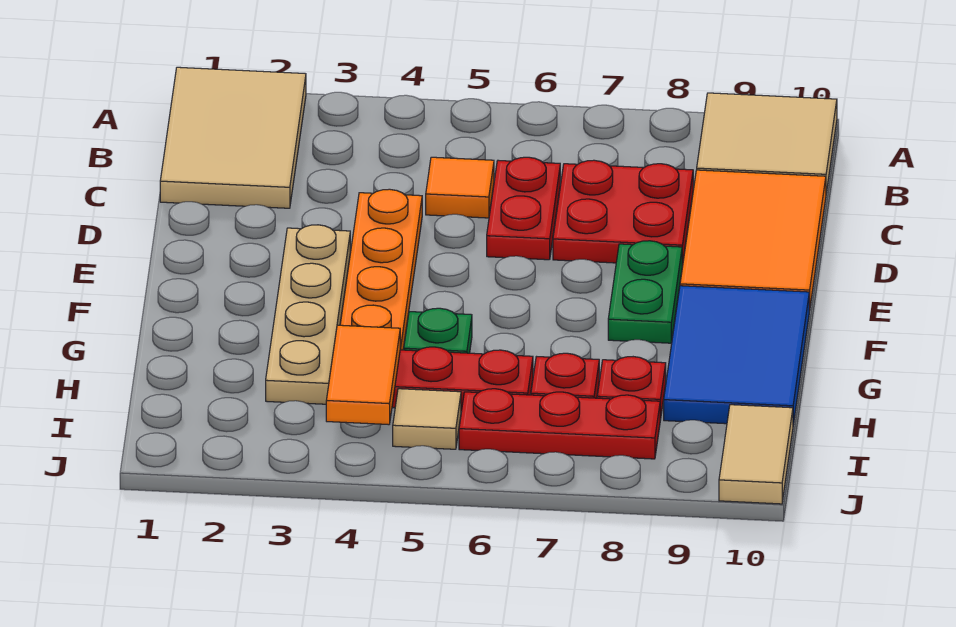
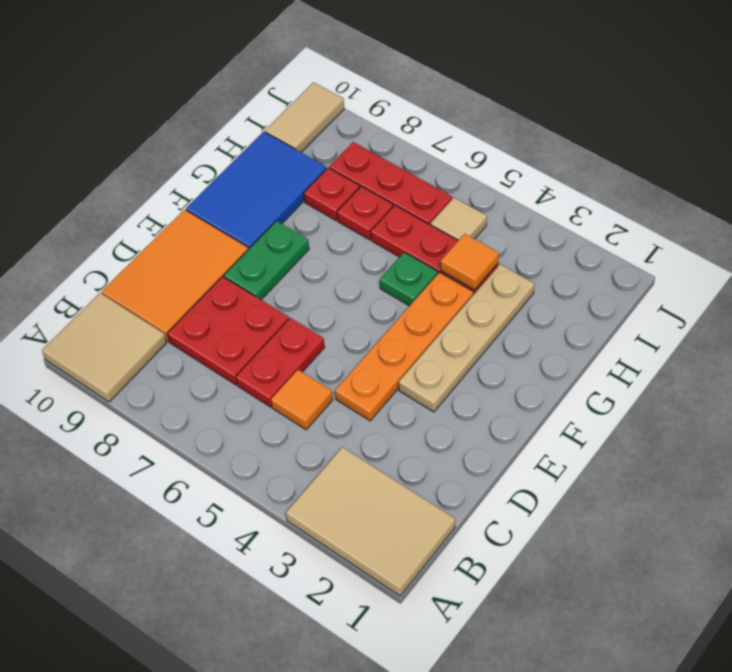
tan tile A1:C2 level 1 -> tan tile A1:B3 level 1
orange tile H4:I4 level 2 -> orange tile H4 level 2

